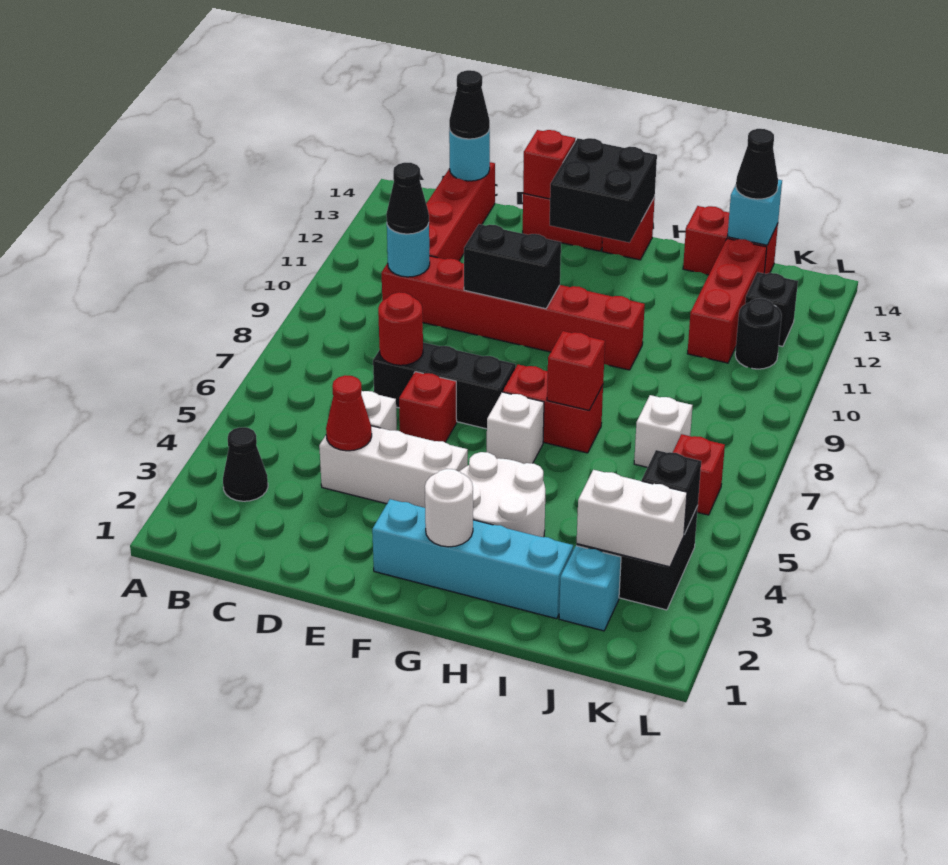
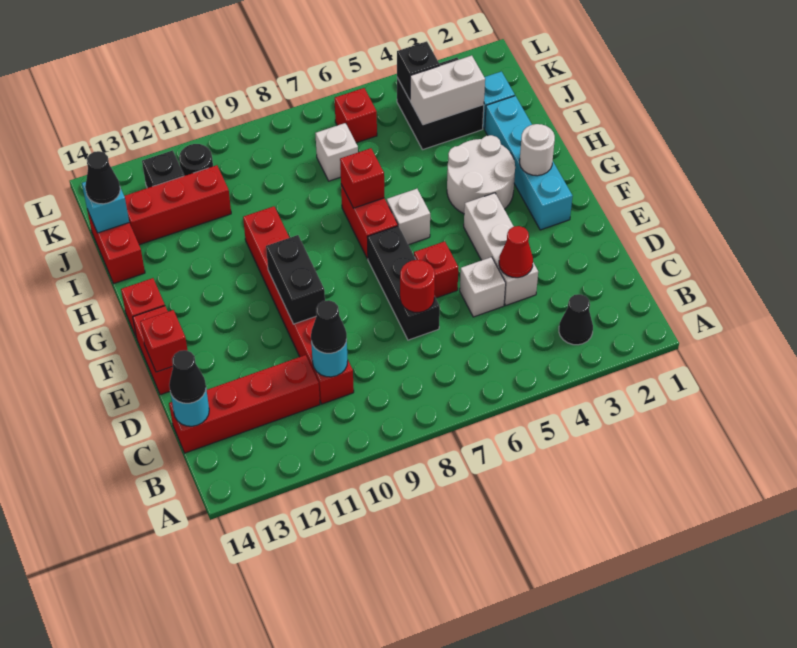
black brick F13:G14 level 2 -> none
white brick J3:K3 level 2 -> white brick J3:J4 level 2

